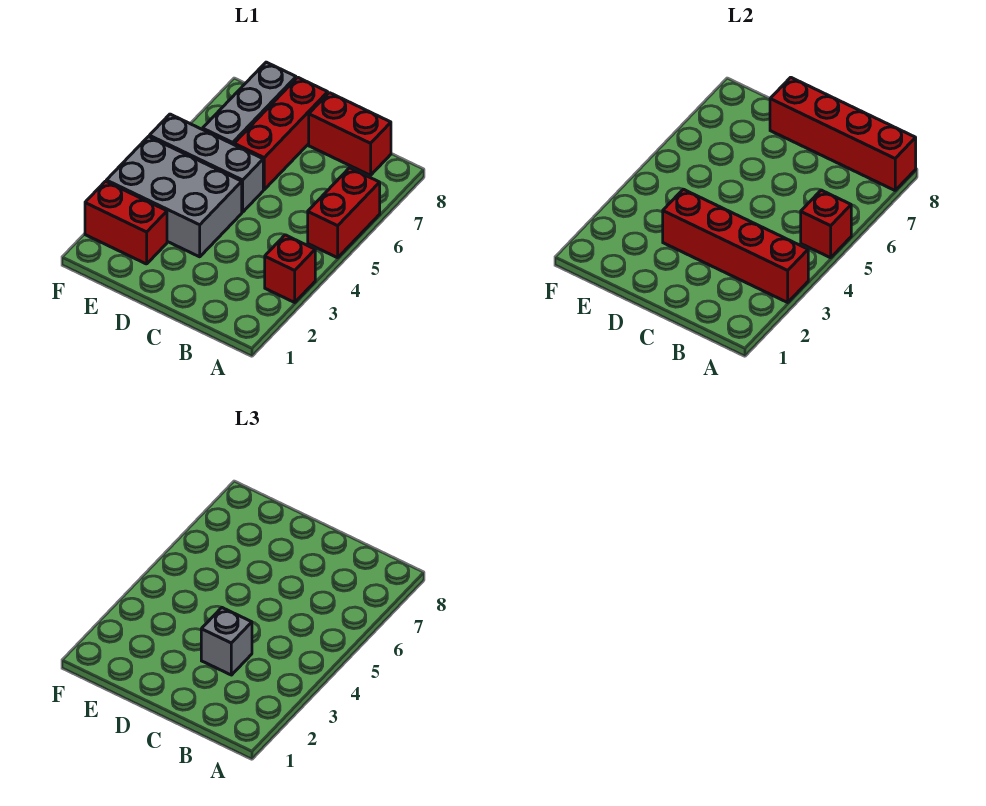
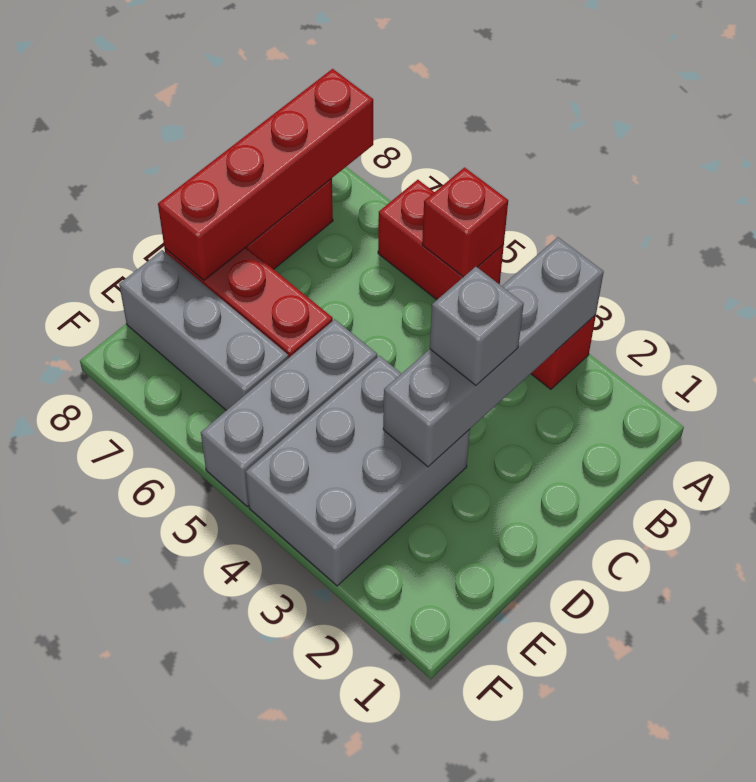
red brick A3:D3 level 2 -> grey brick A3:D3 level 2
red brick E2:F2 level 1 -> none

